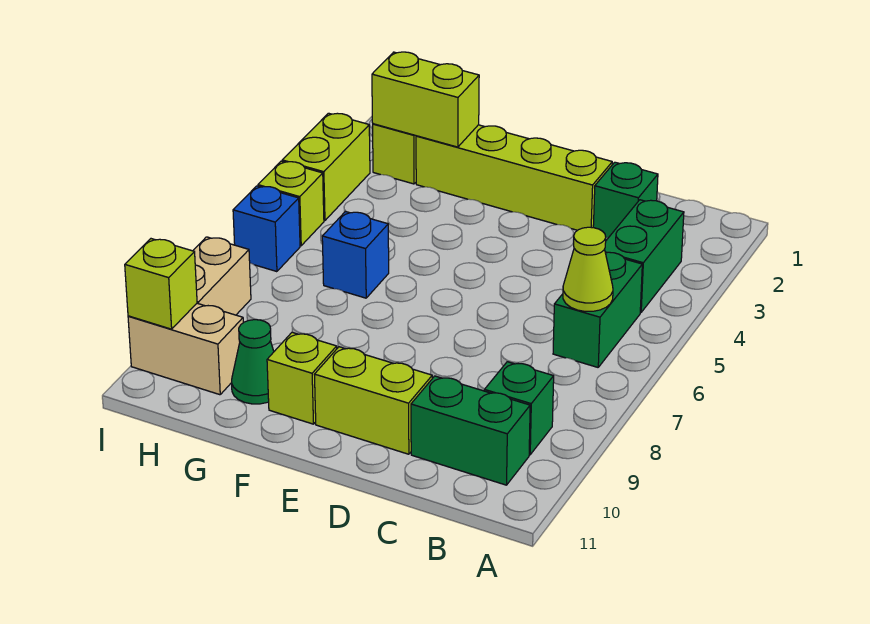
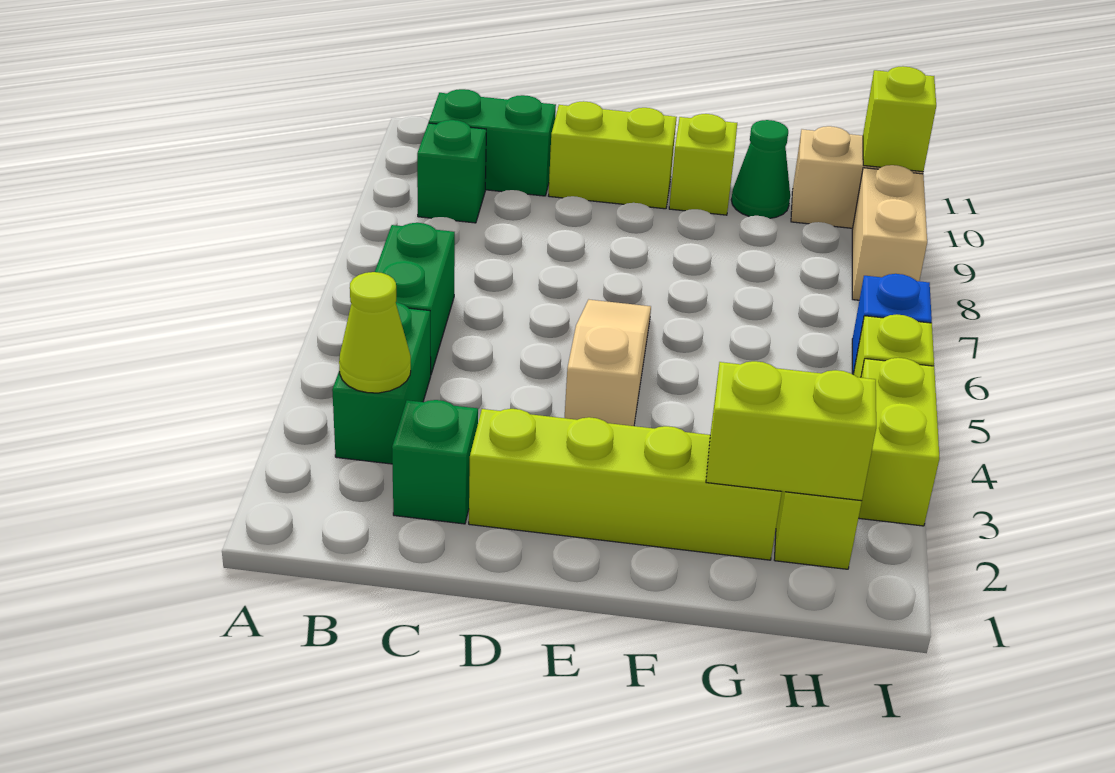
lime cone B6 level 2 -> lime cone B3 level 2
none -> tan slope E4:E6 level 1 top 4
blue brick G6 level 1 -> none

